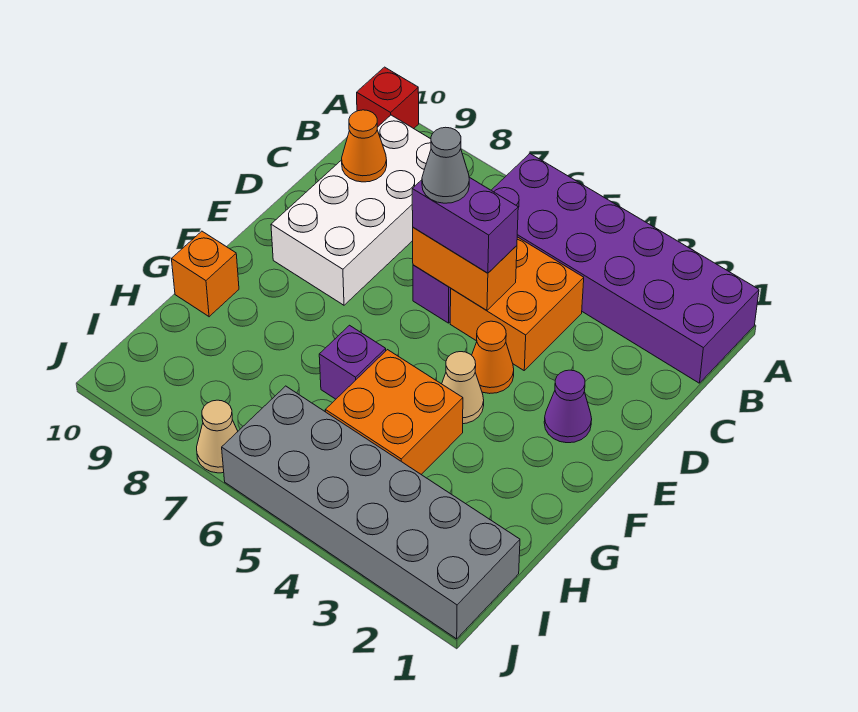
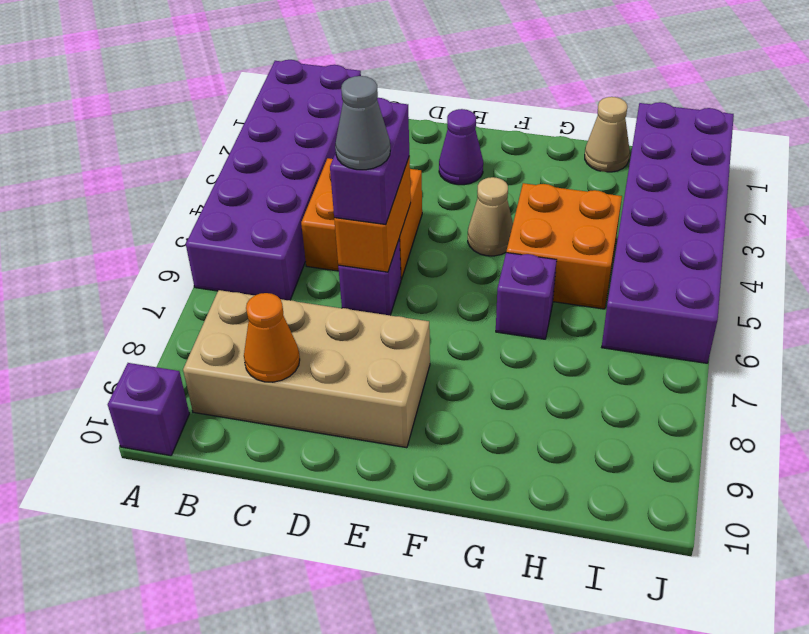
red brick A10 level 1 -> purple brick A10 level 1
white brick B8:E9 level 1 -> tan brick B8:E9 level 1
orange cone E4 level 1 -> none
orange brick G10 level 1 -> none
grey brick I1:J6 level 1 -> purple brick I1:J6 level 1
tan cone J7 level 1 -> tan cone H1 level 1

